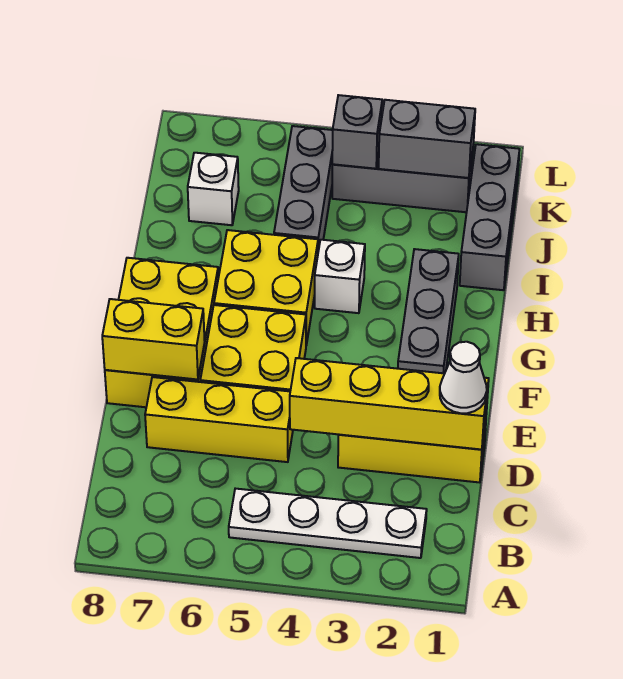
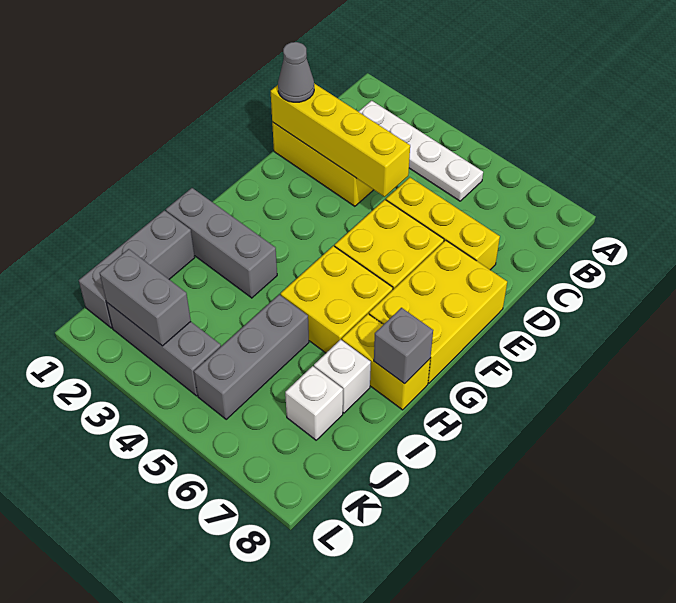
white cone D1 level 3 -> grey cone D1 level 3
yellow brick E7:E8 level 2 -> yellow brick H7:H8 level 1
grey brick F2:H2 level 1 -> grey brick H1:H3 level 1
white brick H4 level 1 -> white brick I7 level 1
grey brick K4 level 2 -> grey brick H8 level 2

